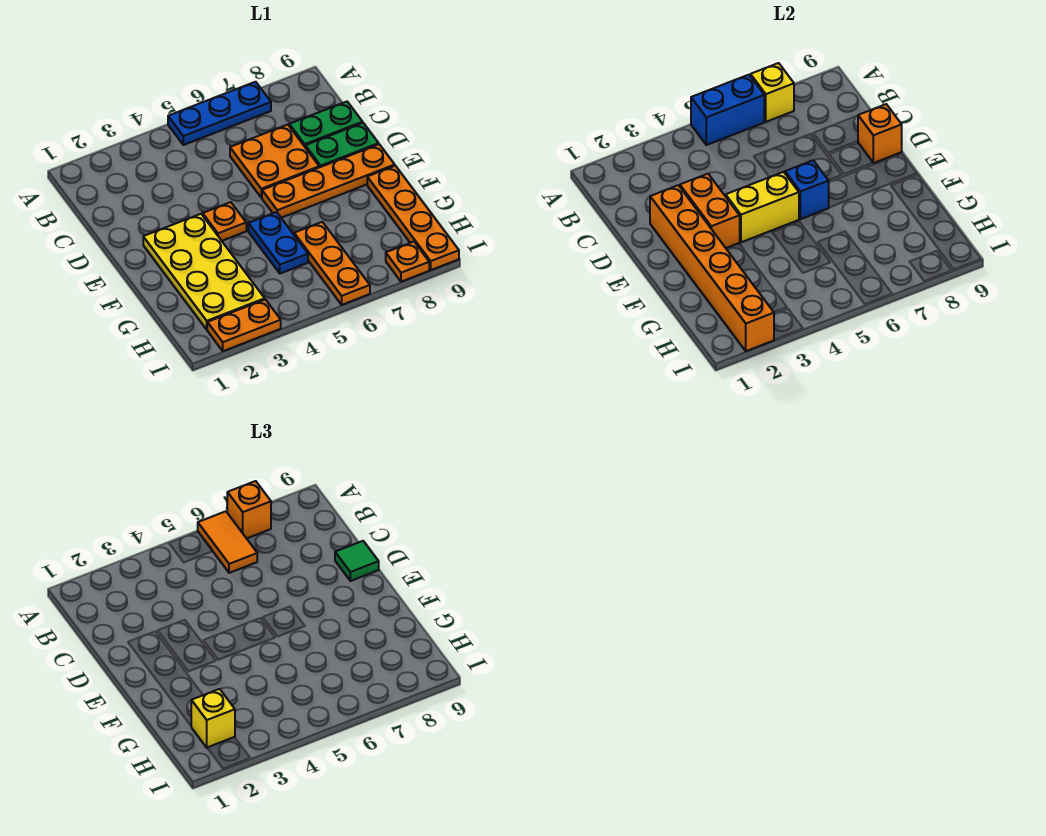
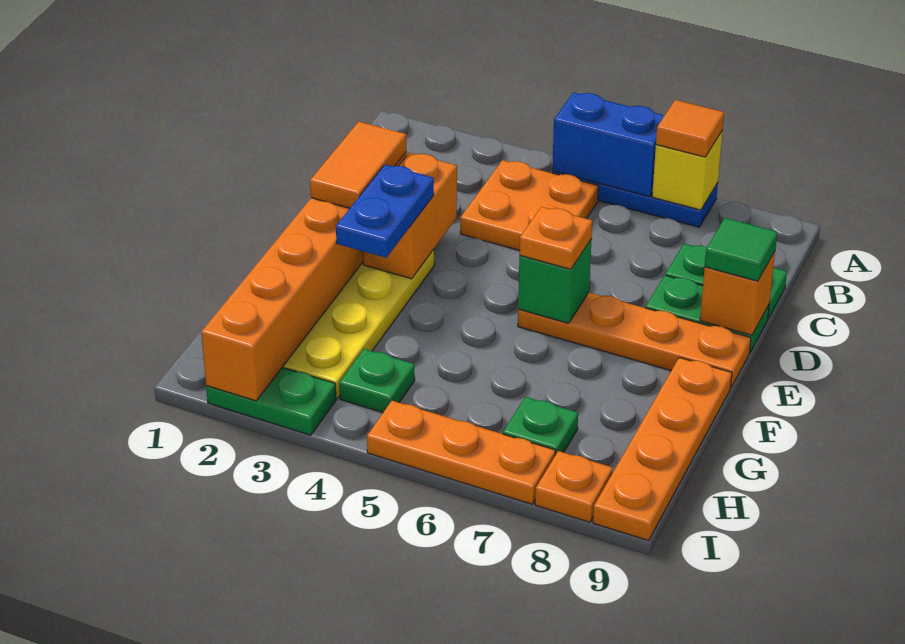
orange tile A6:B6 level 3 -> orange tile D2:E2 level 3
orange brick A7 level 3 -> orange tile A7 level 3
orange plate C6:D7 level 1 -> orange plate B4:C5 level 1
orange plate E4 level 1 -> orange plate E6 level 3
yellow brick E4:E5 level 2 -> none
blue brick E6 level 2 -> green brick E6 level 2
blue plate F5:G5 level 1 -> blue plate E3:F3 level 3
orange plate G6:I6 level 1 -> orange plate I5:I7 level 1
yellow brick H2 level 3 -> none
none -> green plate H4 level 1
none -> green plate H7 level 1
orange plate I2:I3 level 1 -> green plate I2:I3 level 1

